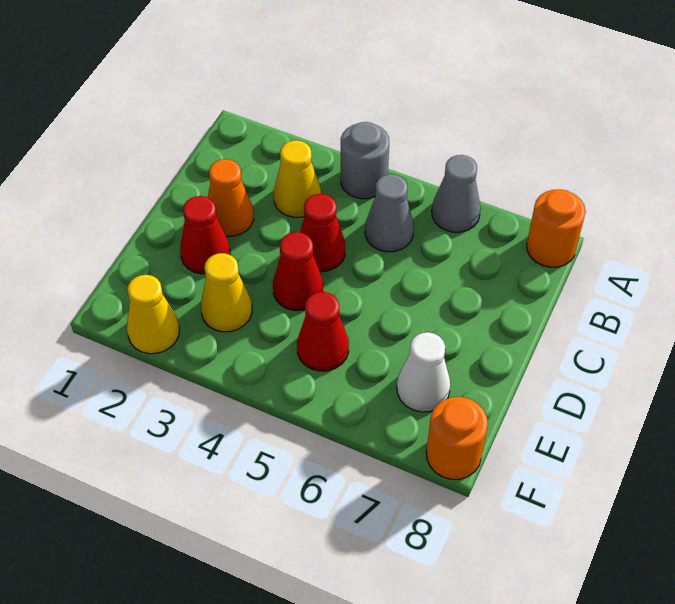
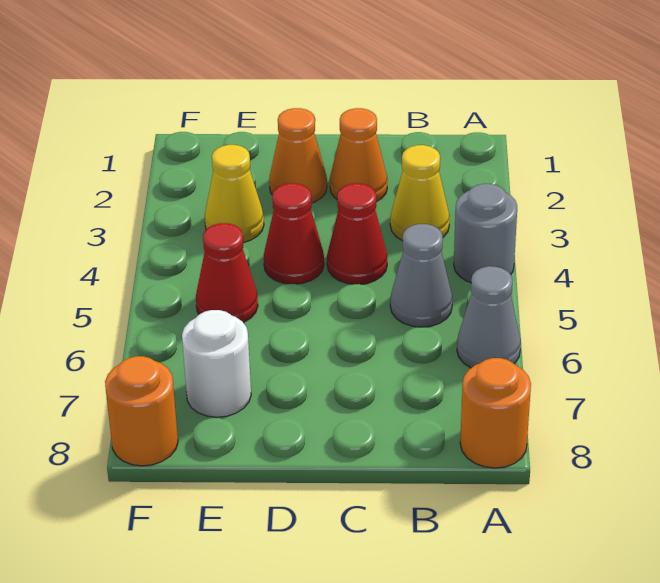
red cone D2 level 1 -> orange cone D2 level 1
white cone E7 level 1 -> white round brick E7 level 1
yellow cone F2 level 1 -> none

